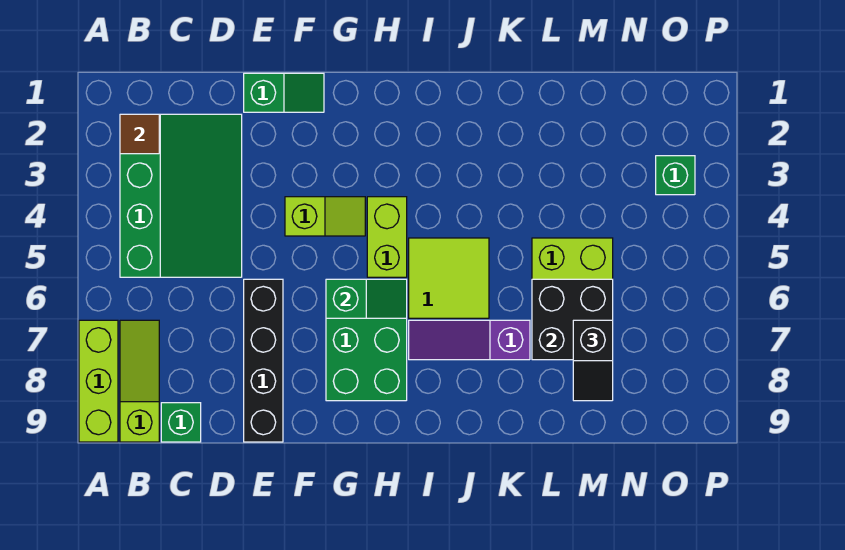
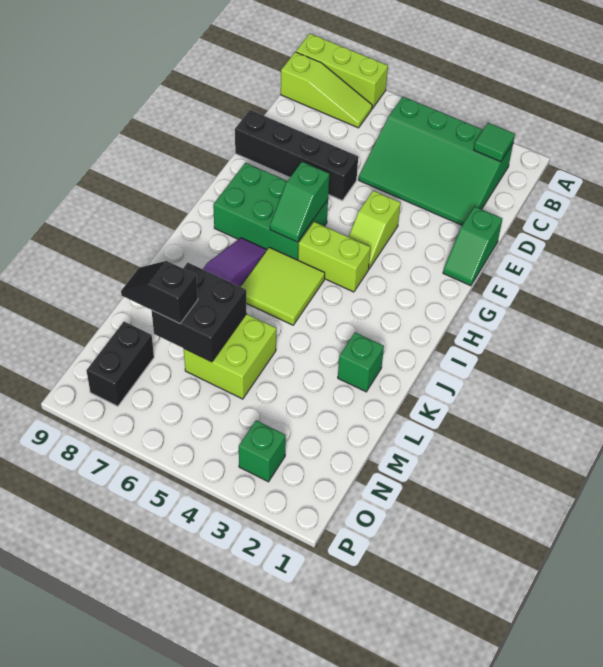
brown tile B2 level 2 -> green tile B2 level 2
green brick C9 level 1 -> green brick K2 level 1
none -> black brick N8:O8 level 1

